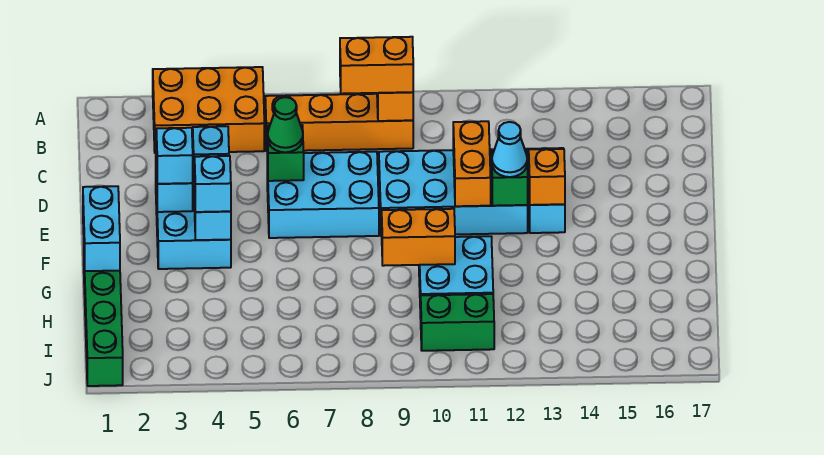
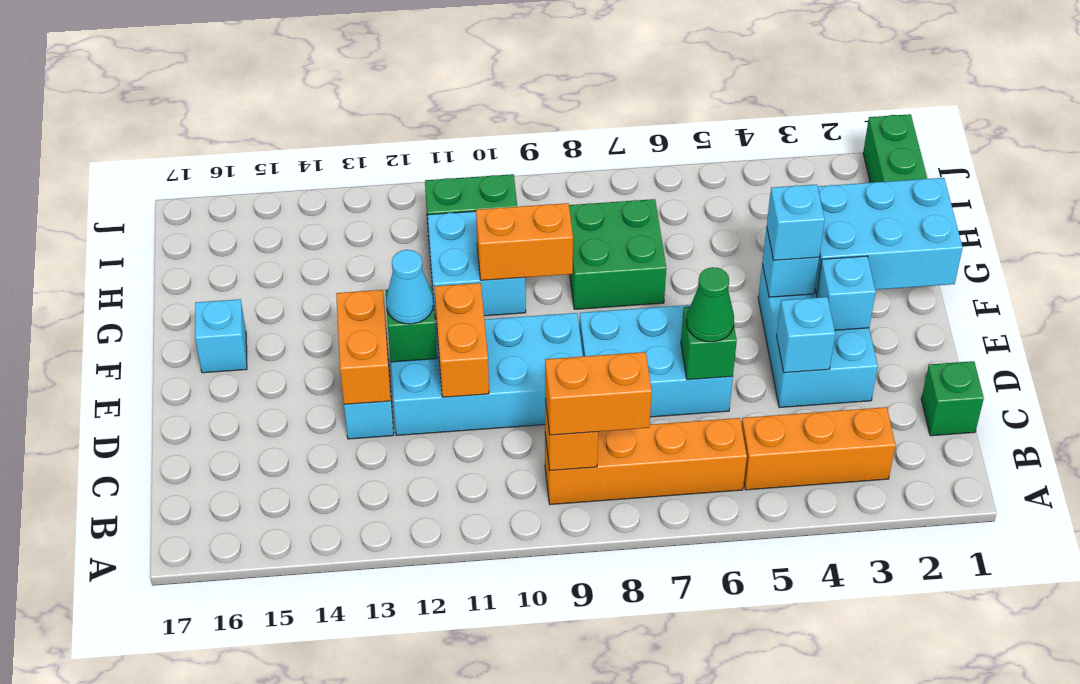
orange brick A3:B5 level 1 -> orange brick B3:B5 level 1
none -> green brick C1 level 1
cyan brick E3 level 3 -> cyan brick F16 level 1
orange brick E13 level 2 -> orange brick D13:E13 level 2
cyan brick F1:G1 level 2 -> cyan brick F1:G3 level 2
none -> green brick G7:H8 level 1

